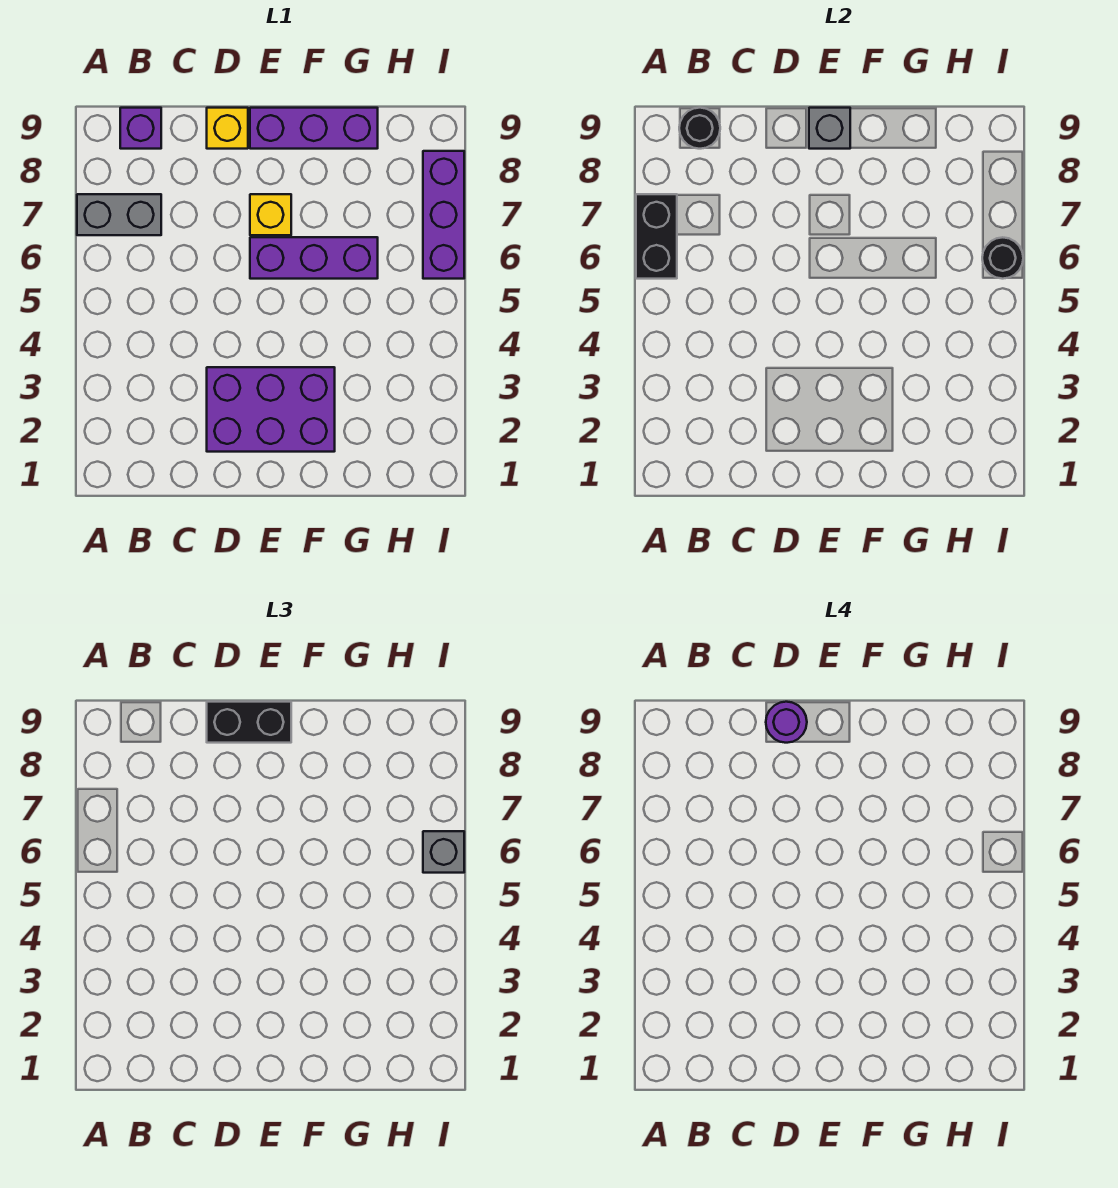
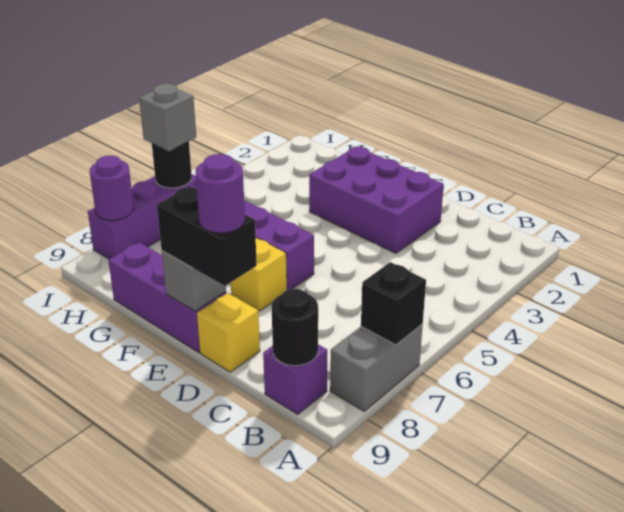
black brick A6:A7 level 2 -> black brick A7 level 2
grey brick A7:B7 level 1 -> grey brick A7:A8 level 1
none -> purple round brick I8 level 2

